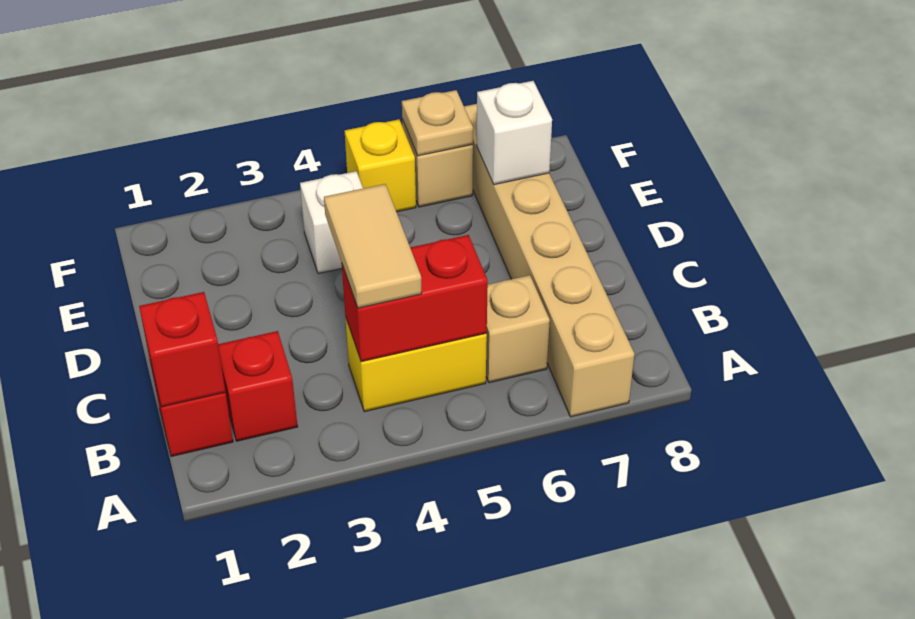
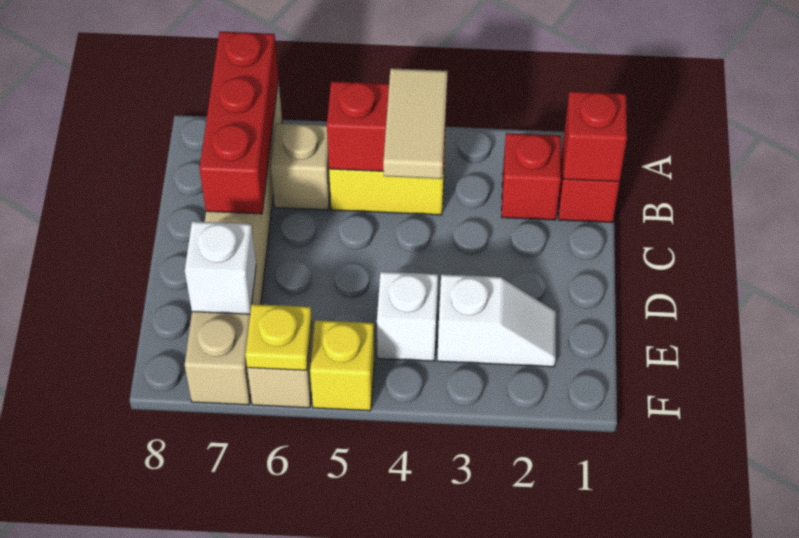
none -> red brick A7:C7 level 2
none -> white slope E2:E3 level 1 top 3
tan plate F6 level 2 -> yellow plate F6 level 2

